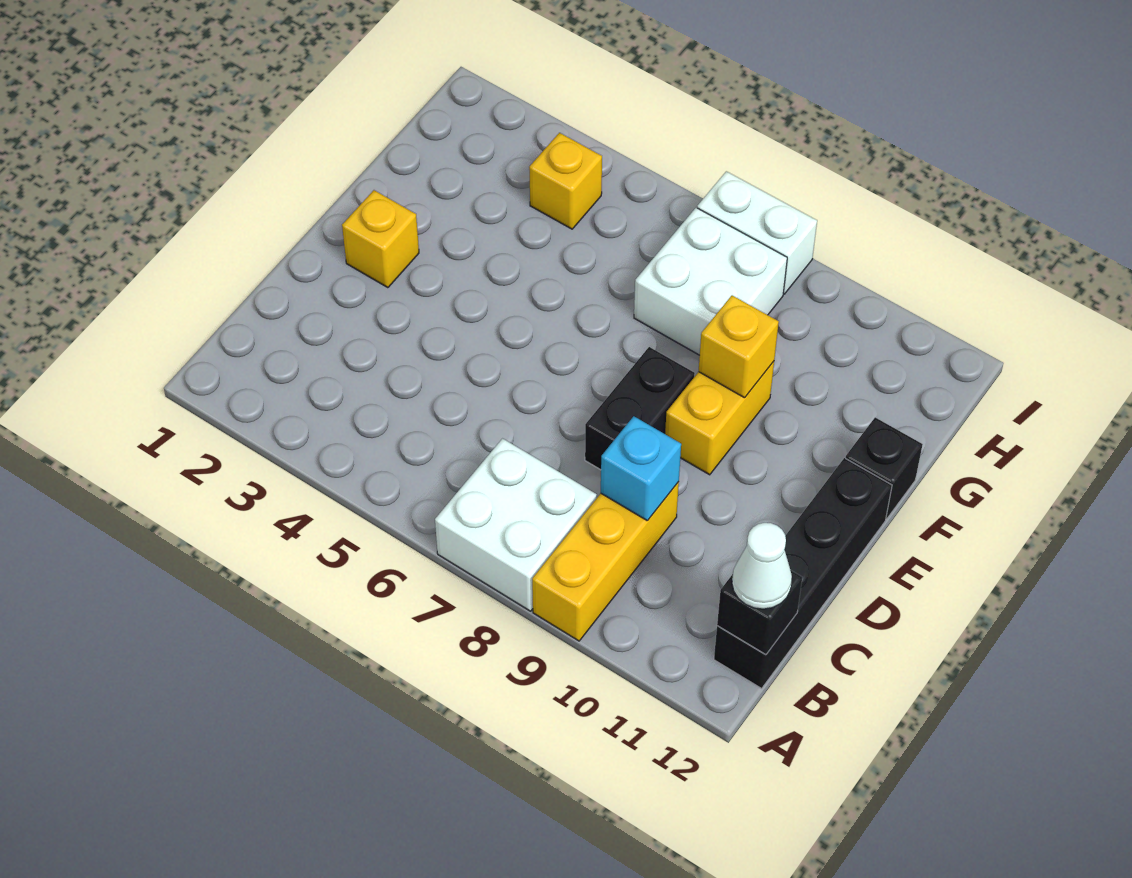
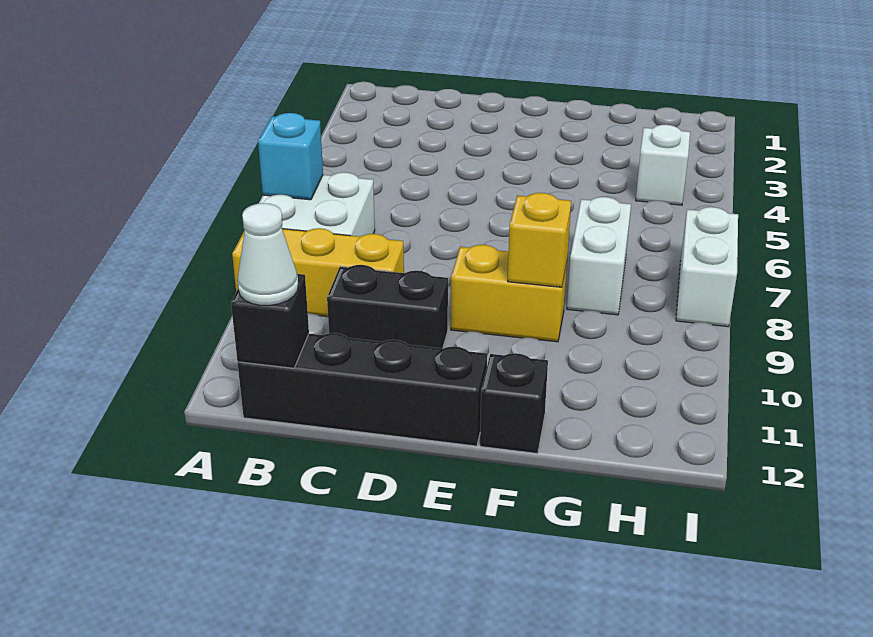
cyan brick C9 level 2 -> cyan brick A7 level 2
black brick D8:E8 level 1 -> black brick C10:D10 level 1
yellow brick E2 level 1 -> none
white brick G7:H8 level 1 -> white brick G7:G8 level 1
yellow brick H4 level 1 -> white brick H4 level 1

